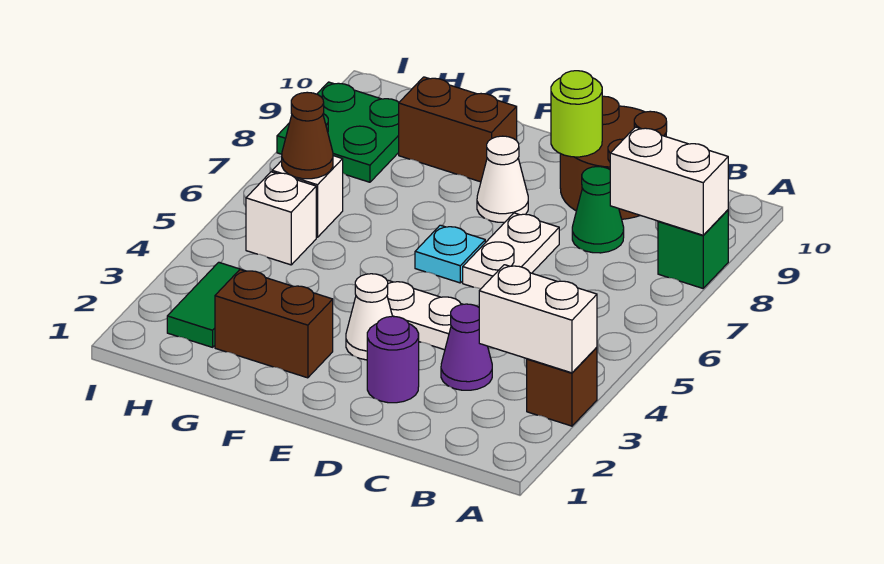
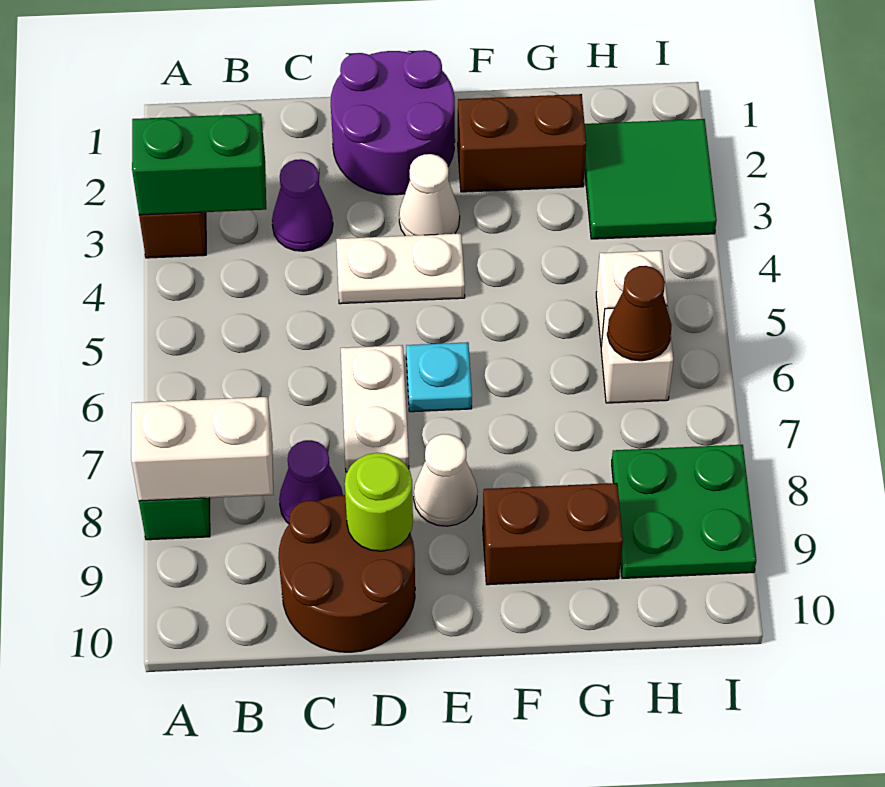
white brick A3:B3 level 2 -> green brick A3:B3 level 2
green cone C8 level 1 -> purple cone C8 level 1
purple round brick D2 level 1 -> purple round brick D1:E2 level 1
green tile H2:H3 level 1 -> green tile H2:I3 level 1

